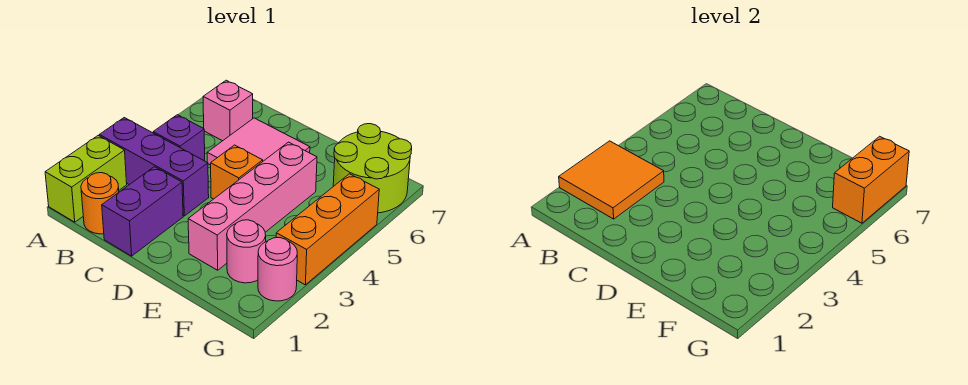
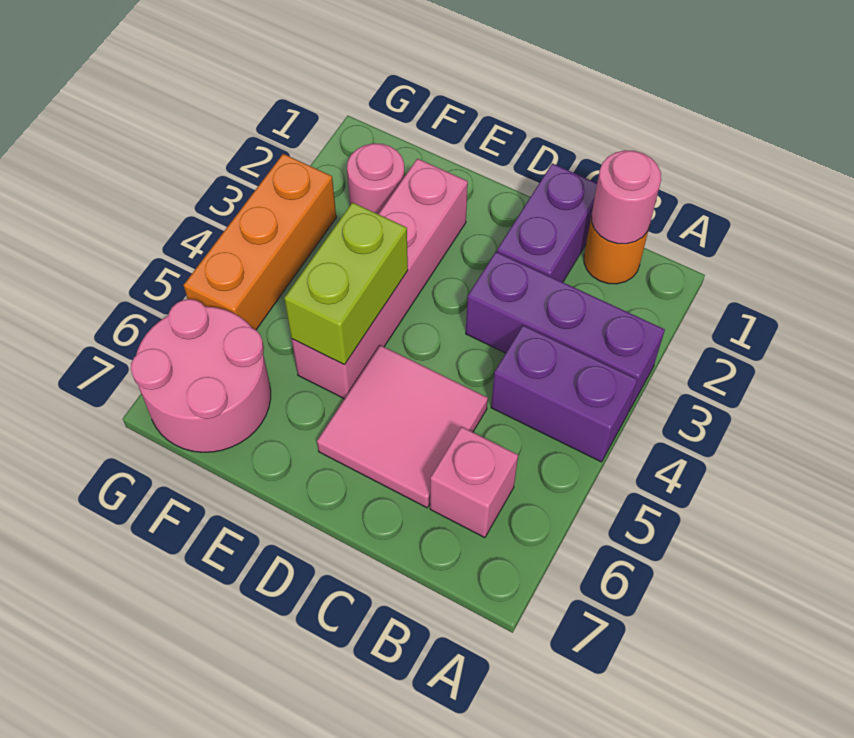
lime brick A1:A2 level 1 -> lime brick E4:E5 level 2
orange tile A2:B3 level 2 -> none
purple brick B4 level 1 -> purple brick A4:B4 level 1
orange brick D4 level 1 -> none
lime round brick F6:G7 level 1 -> pink round brick F6:G7 level 1
pink round brick G2 level 1 -> pink round brick B1 level 2
orange brick G6:G7 level 2 -> none

